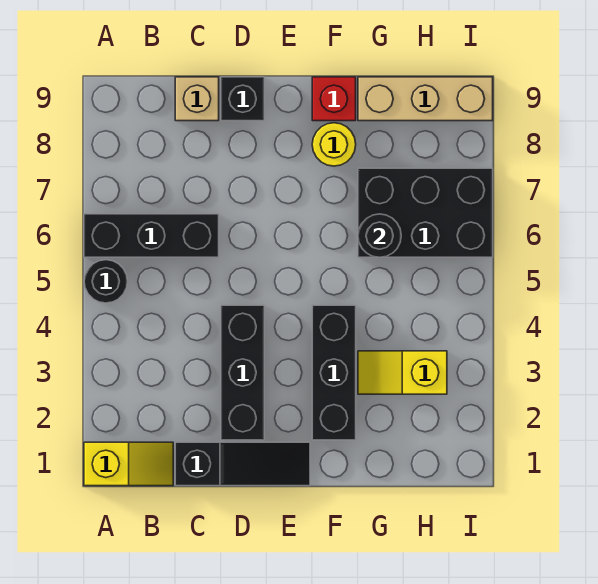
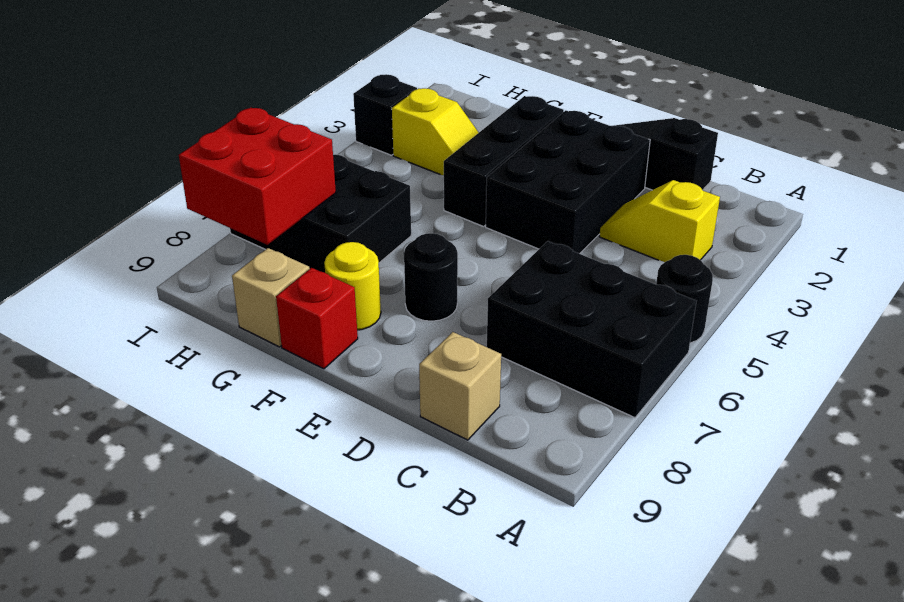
yellow slope A1:B1 level 1 top A -> yellow slope B3:C3 level 1 top B
black brick A6:C6 level 1 -> black brick A6:C7 level 1
black brick D2:D4 level 1 -> black brick D2:E4 level 1
black brick D9 level 1 -> black brick I3 level 1
black round brick G6 level 2 -> black round brick E7 level 1
tan brick G9:I9 level 1 -> tan brick G9 level 1
none -> red brick H7:I8 level 2

